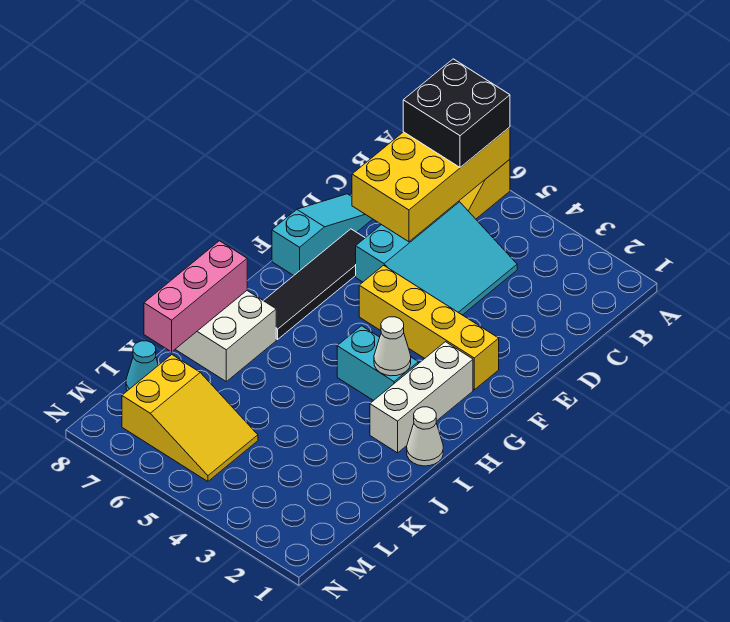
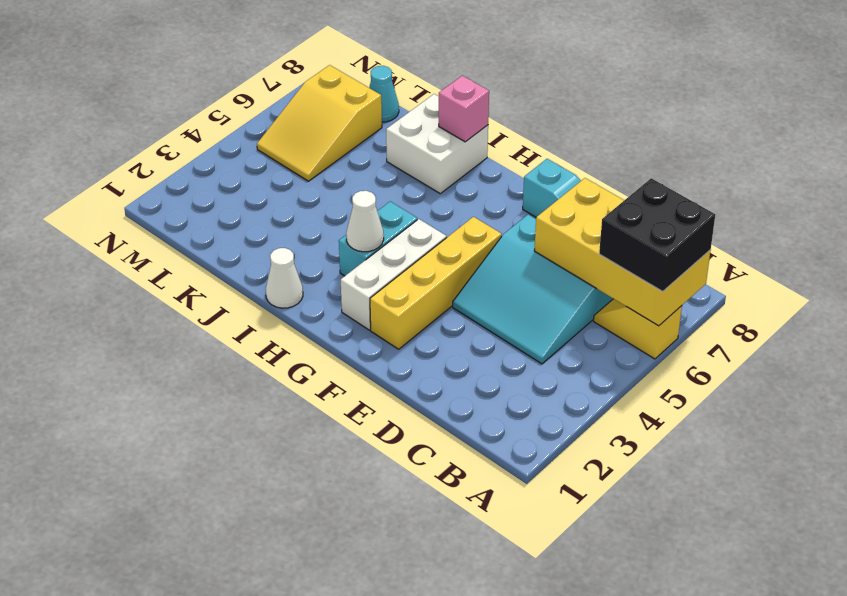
black tile E7:H7 level 1 -> none
white brick G2:I2 level 1 -> white brick G2:G4 level 1
pink brick I8:K8 level 2 -> pink brick I8 level 2

